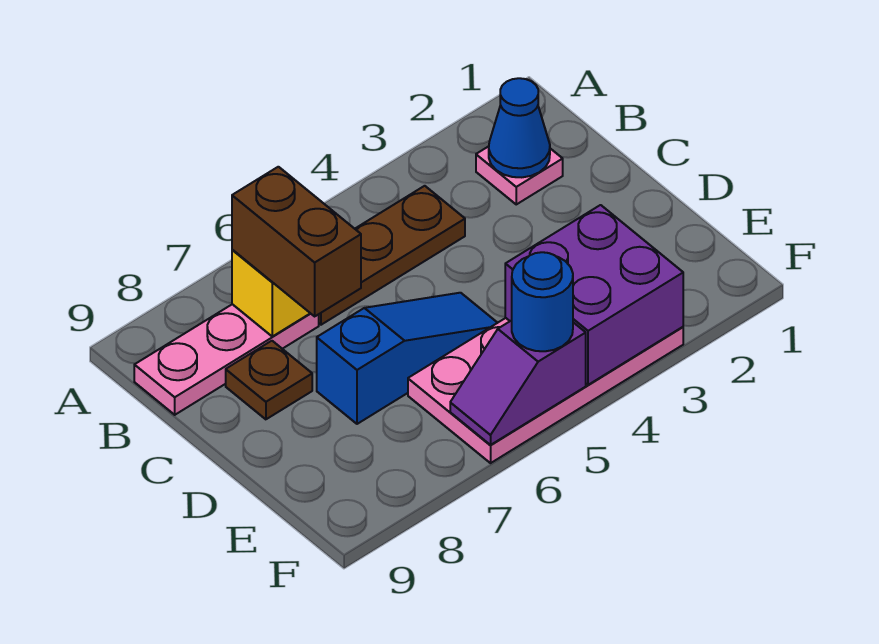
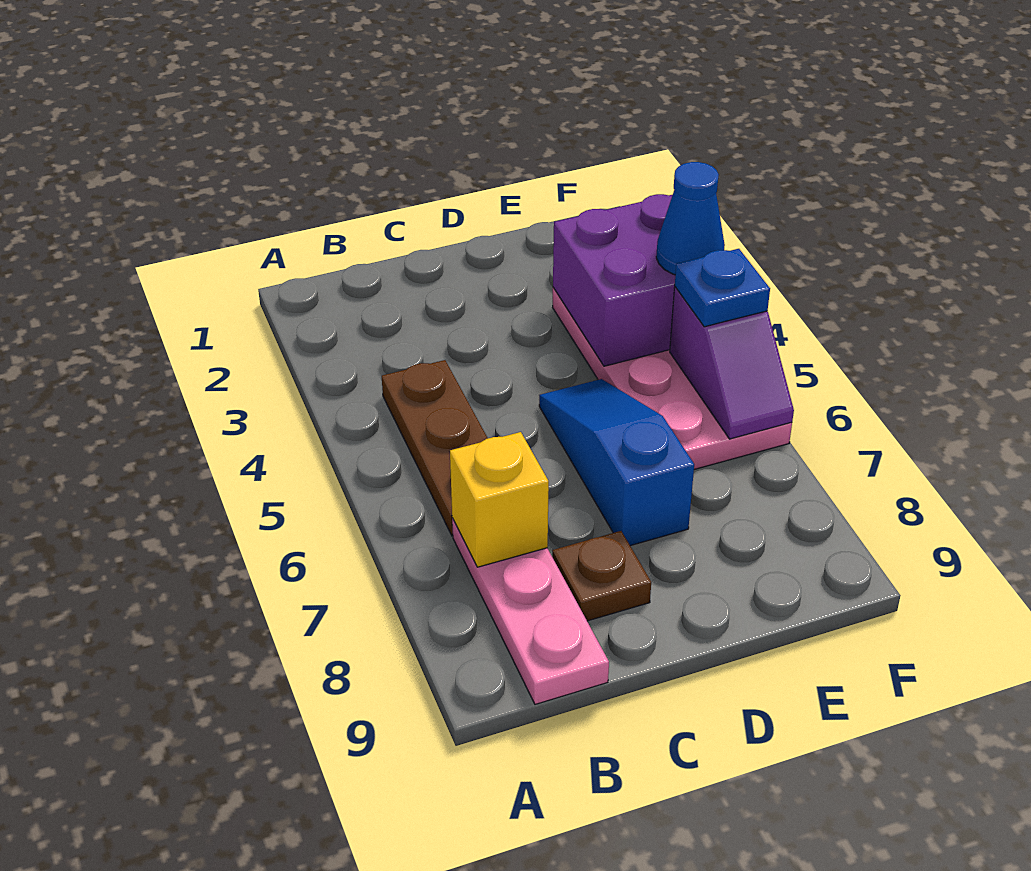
pink plate B2 level 1 -> none
blue cone B2 level 2 -> blue cone F4 level 3
brown brick B7:C7 level 3 -> none
blue round brick F5 level 3 -> blue plate F5 level 3

